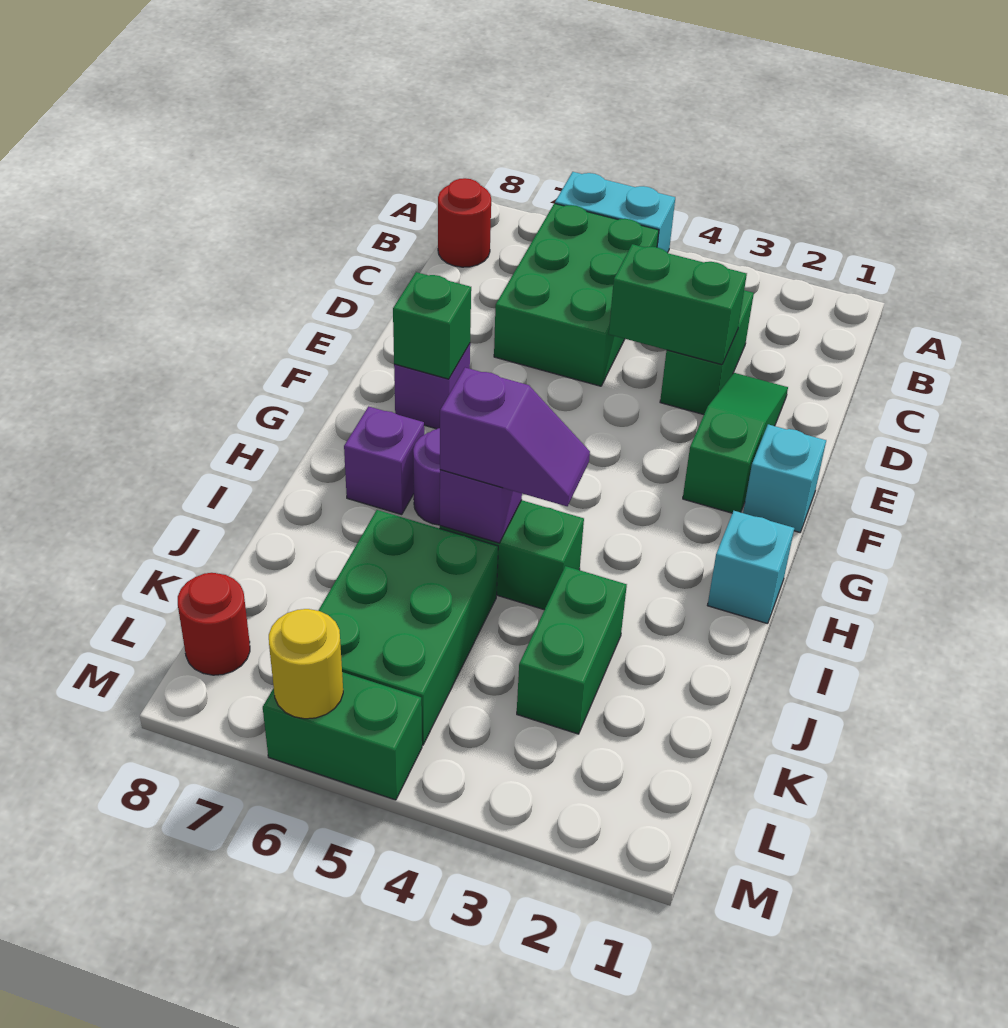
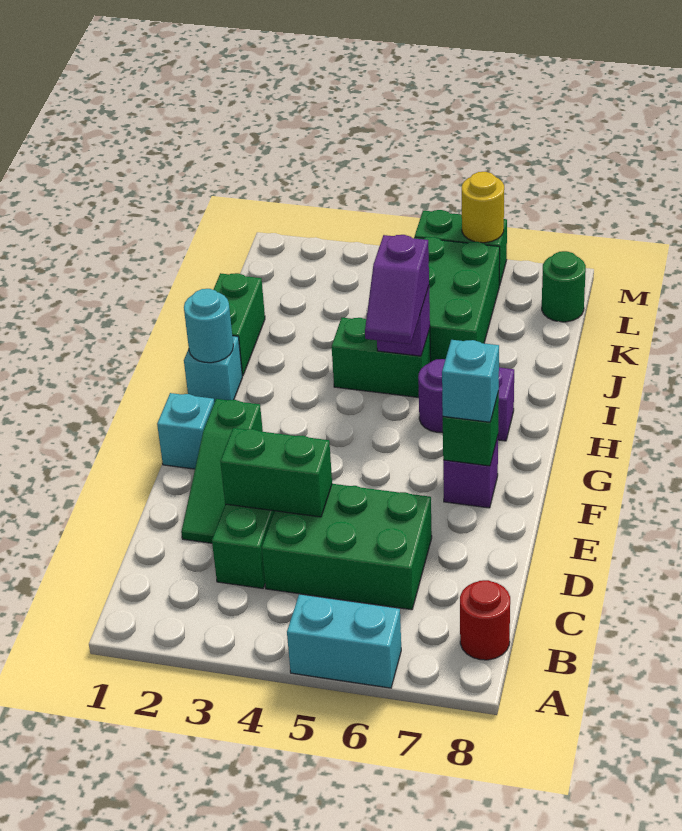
green brick B5:D6 level 1 -> green brick C4:D6 level 1
none -> cyan brick F7 level 3
none -> cyan round brick H1 level 2
purple slope I4:I5 level 3 top 5 -> purple slope H5:I5 level 3 top I
green brick J3:K3 level 1 -> green brick I1:J1 level 1
red round brick L8 level 1 -> green round brick L8 level 1

